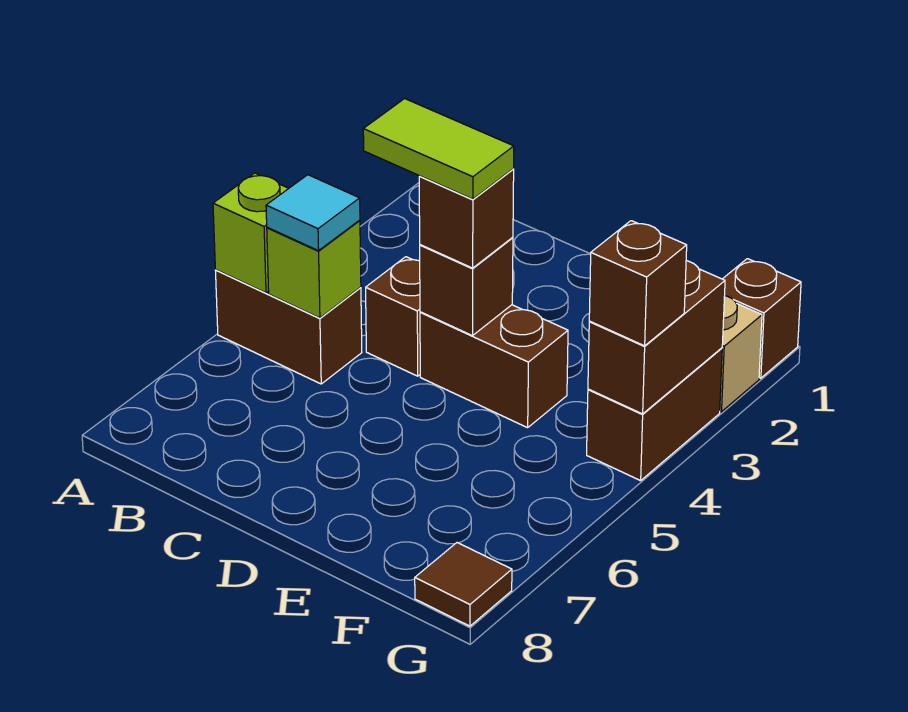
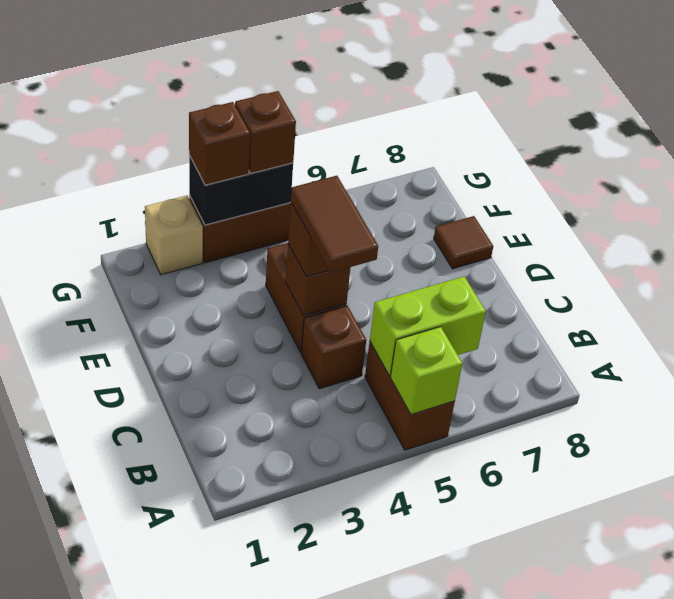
lime brick B5 level 2 -> lime brick B5:B6 level 2
cyan tile B5 level 3 -> none
lime tile C4:D4 level 4 -> brown tile C4:D4 level 4
brown brick G1 level 1 -> brown brick G3 level 3
brown brick G3:G4 level 2 -> black brick G3:G4 level 2
brown tile G8 level 1 -> brown tile E8 level 1

